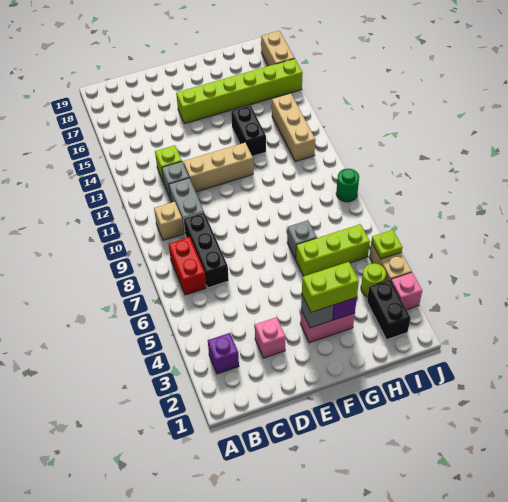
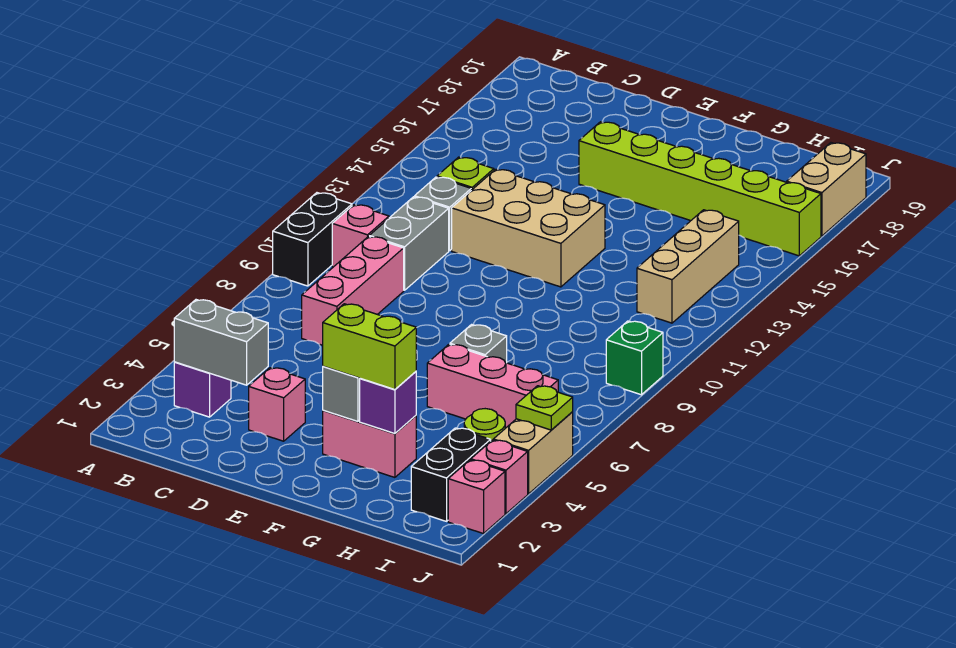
none -> grey brick B3:C3 level 2
red brick B7:B8 level 1 -> none
tan brick B10 level 1 -> pink brick B10 level 1
black brick C7:C9 level 1 -> pink brick C7:C9 level 1
tan brick D12:F12 level 1 -> tan brick D12:F13 level 1
lime brick G6:I6 level 1 -> pink brick G6:I6 level 1
black brick G13:G14 level 1 -> black brick A9:A10 level 1
none -> pink brick J2 level 1
green round brick J9 level 1 -> green brick J9 level 1

